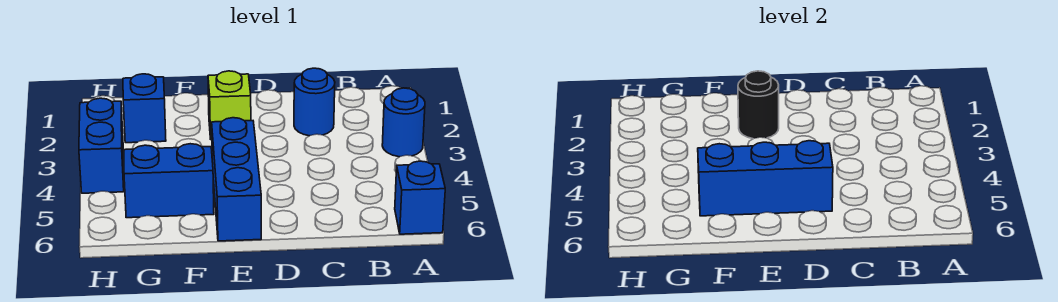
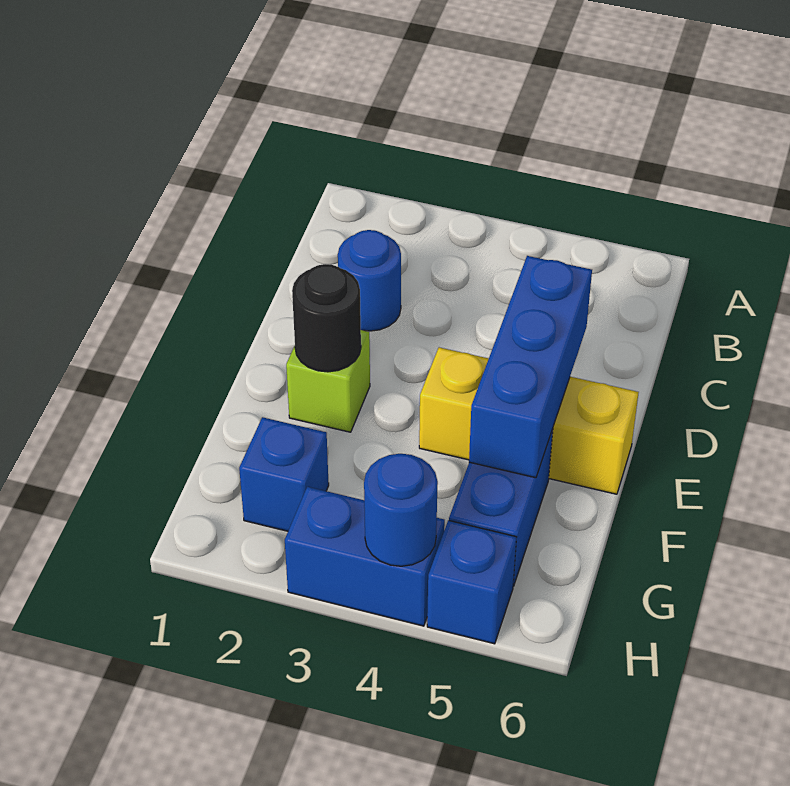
blue round brick A3 level 1 -> blue round brick H4 level 2
blue brick A6 level 1 -> blue brick H5 level 1
blue brick E4:E6 level 1 -> yellow brick E4:E6 level 1

